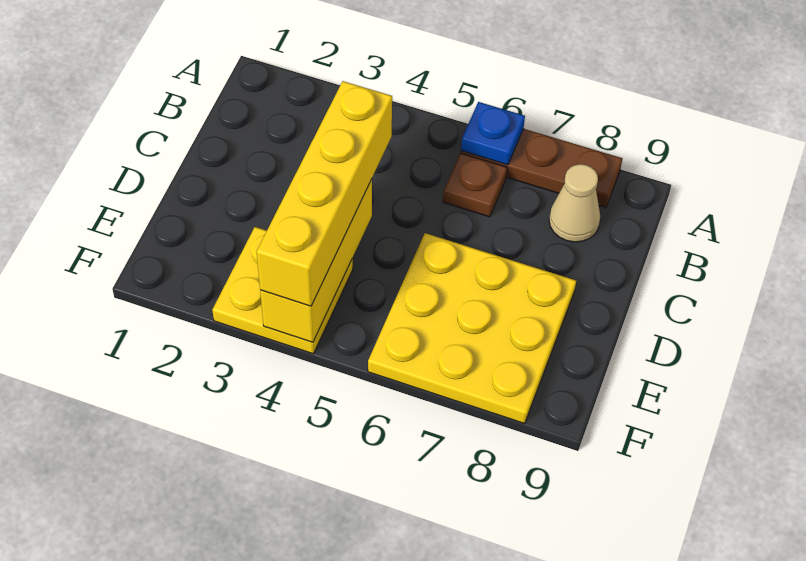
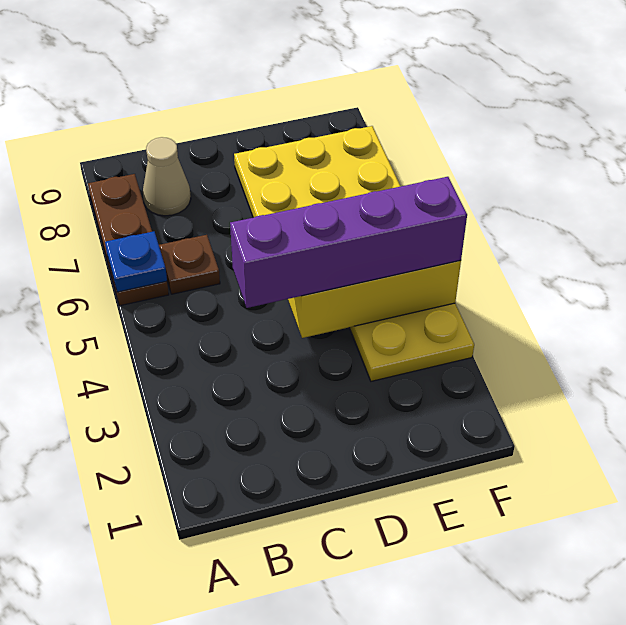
yellow brick C4:F4 level 3 -> purple brick C4:F4 level 3

